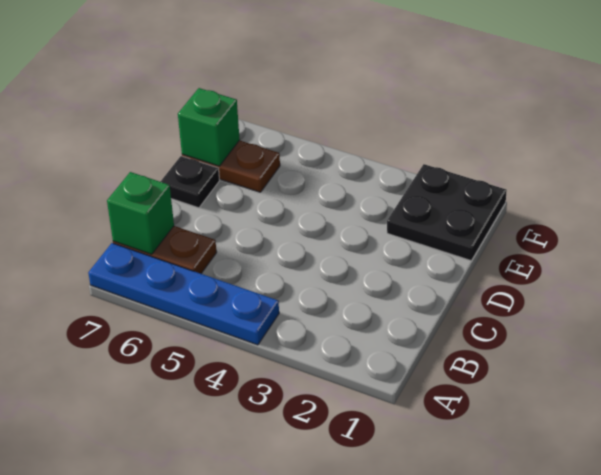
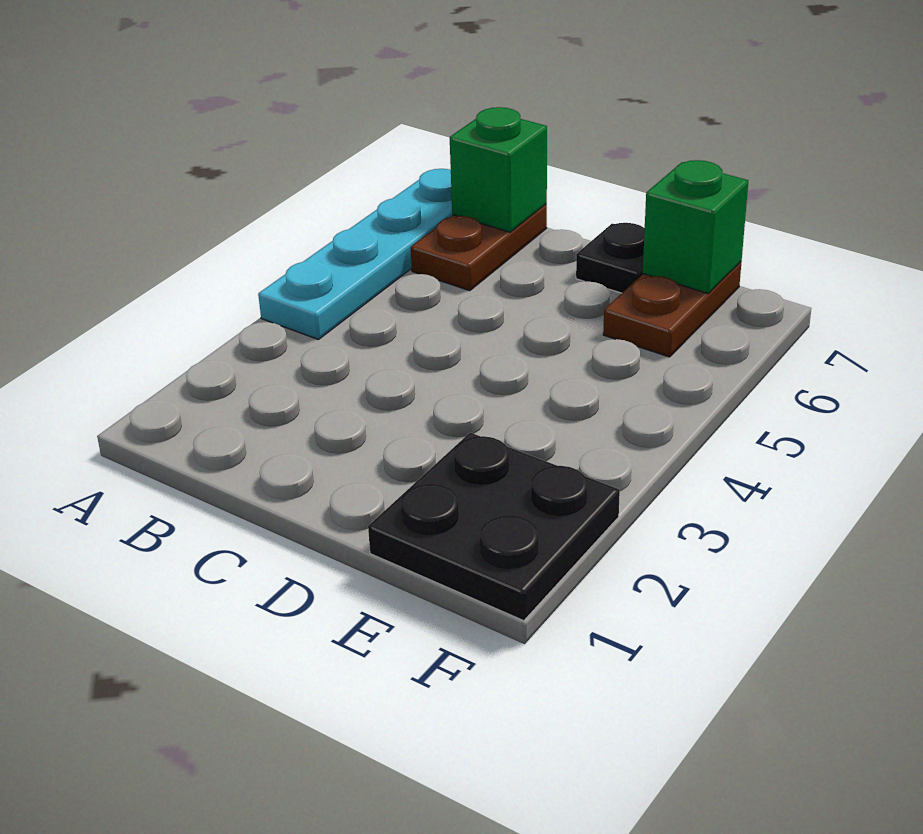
blue plate A4:A7 level 1 -> cyan plate A4:A7 level 1

